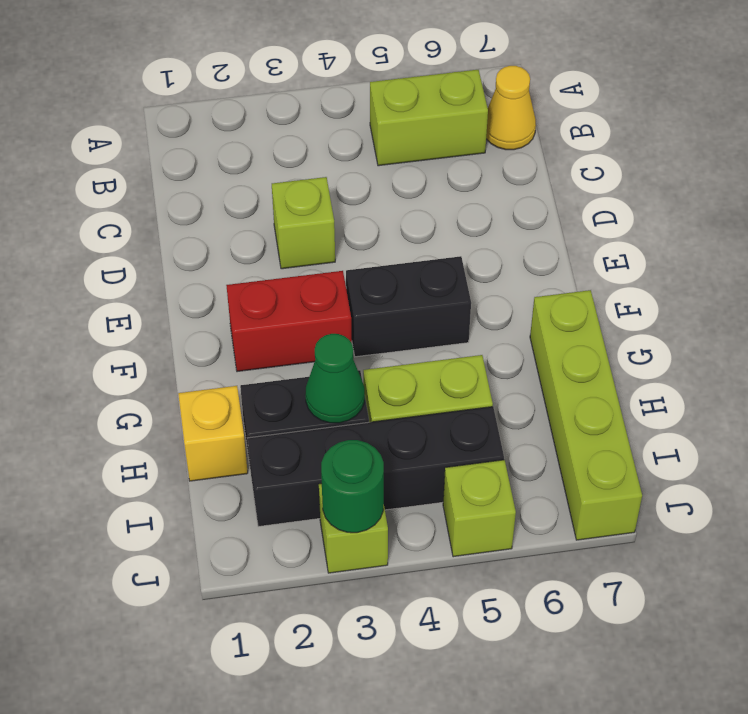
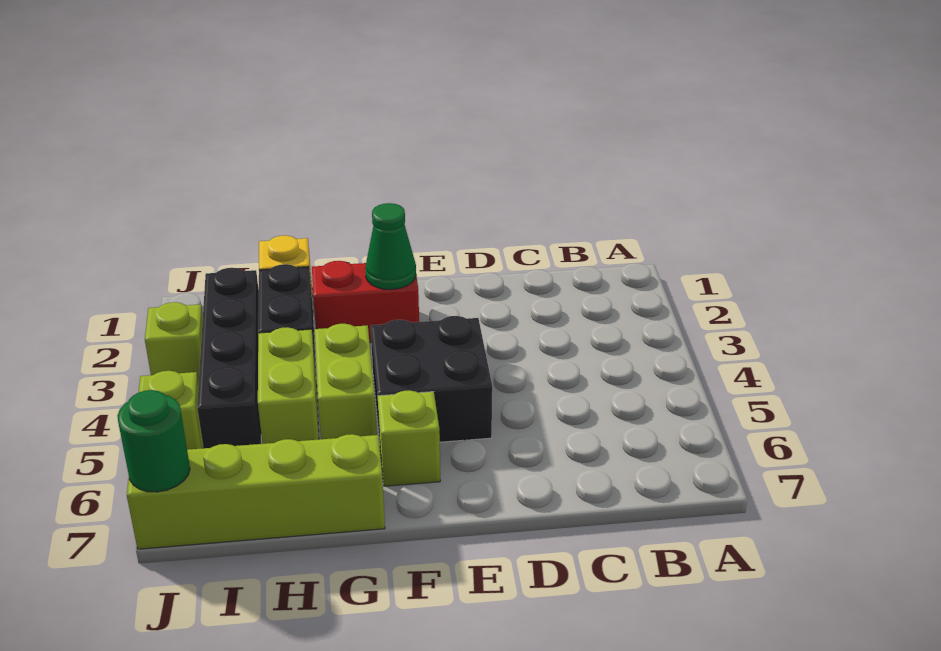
lime brick B5:B6 level 1 -> lime brick G4:G5 level 1
yellow cone B7 level 1 -> none
lime brick D3 level 1 -> lime brick F6 level 1
red brick F2:F3 level 1 -> red brick F2:G2 level 1
black brick F4:F5 level 1 -> black brick E4:F5 level 1
green cone H3 level 2 -> green cone F2 level 2
green round brick J3 level 2 -> green round brick J7 level 2

